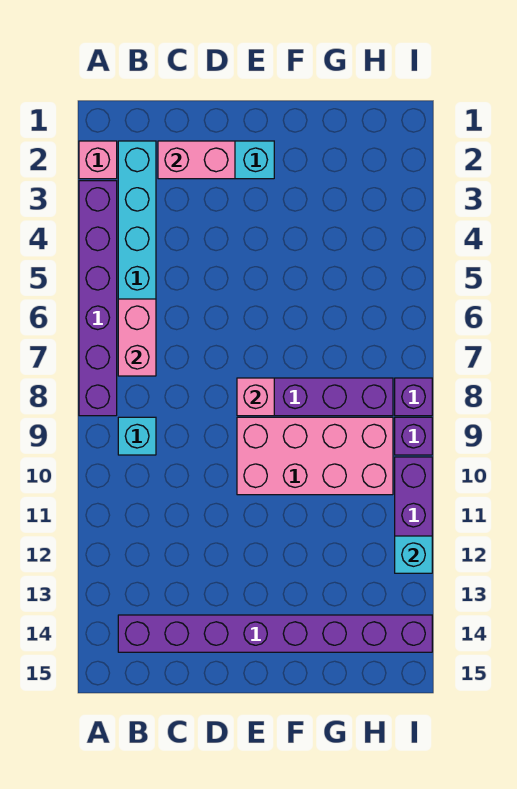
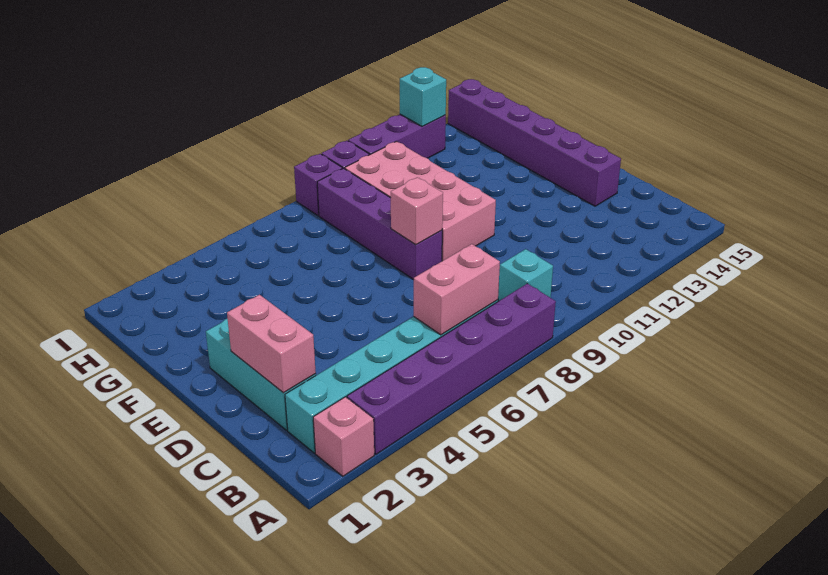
purple brick B14:I14 level 1 -> purple brick D14:I14 level 1

